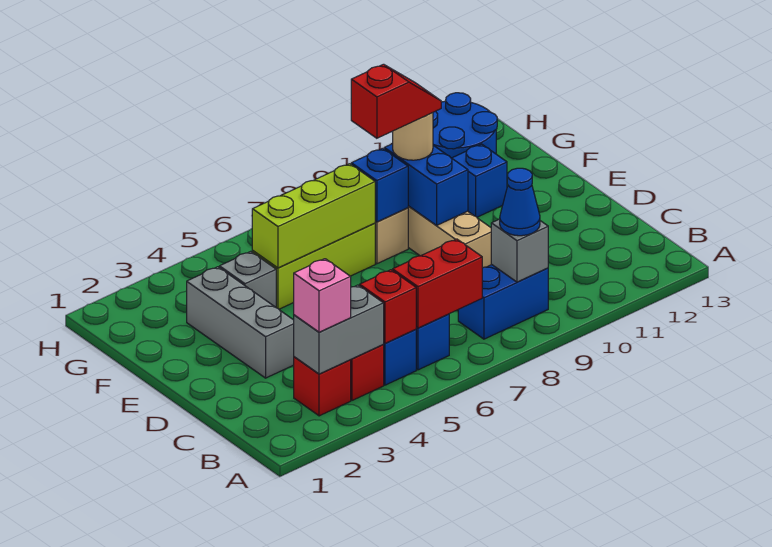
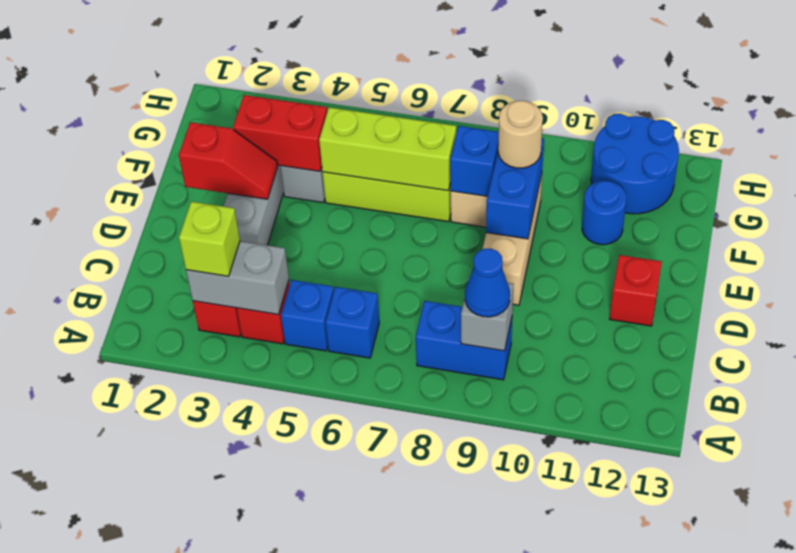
pink brick B3 level 3 -> lime brick B3 level 3
red brick B5 level 2 -> red brick D12 level 1
red brick B6:B7 level 2 -> red brick F3:F4 level 2
red slope F8:F9 level 4 top 8 -> red slope E2:E3 level 2 top 2
blue brick F11 level 1 -> blue round brick F11 level 1

